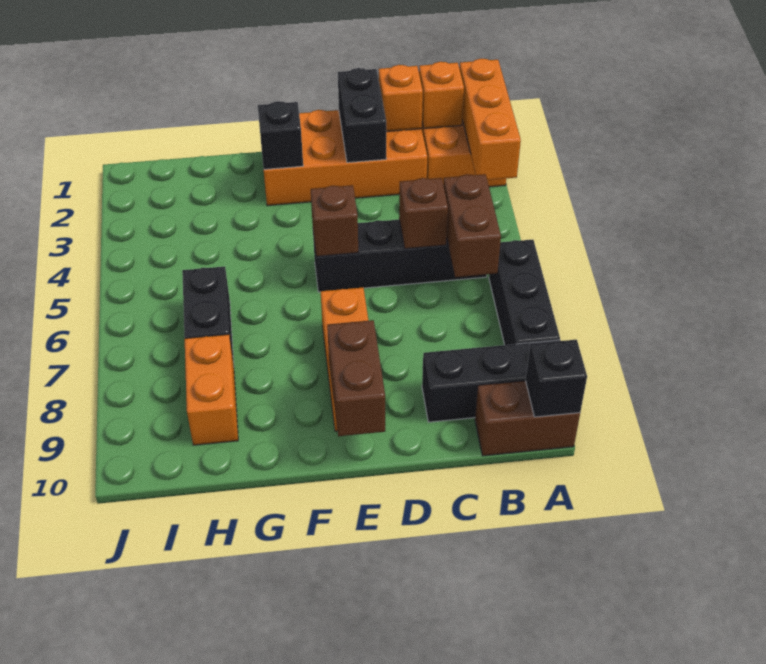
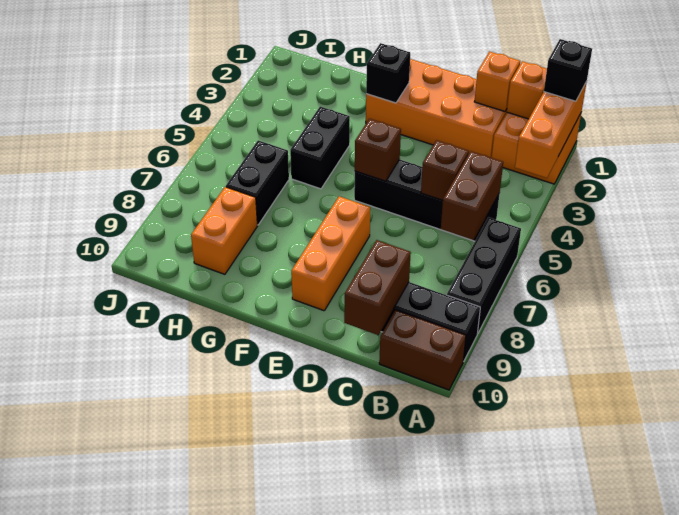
black brick A10 level 2 -> black brick A1 level 3
black brick D1:D2 level 2 -> black brick G4:G5 level 1
brown brick E9:E10 level 2 -> brown brick C9:C10 level 2

